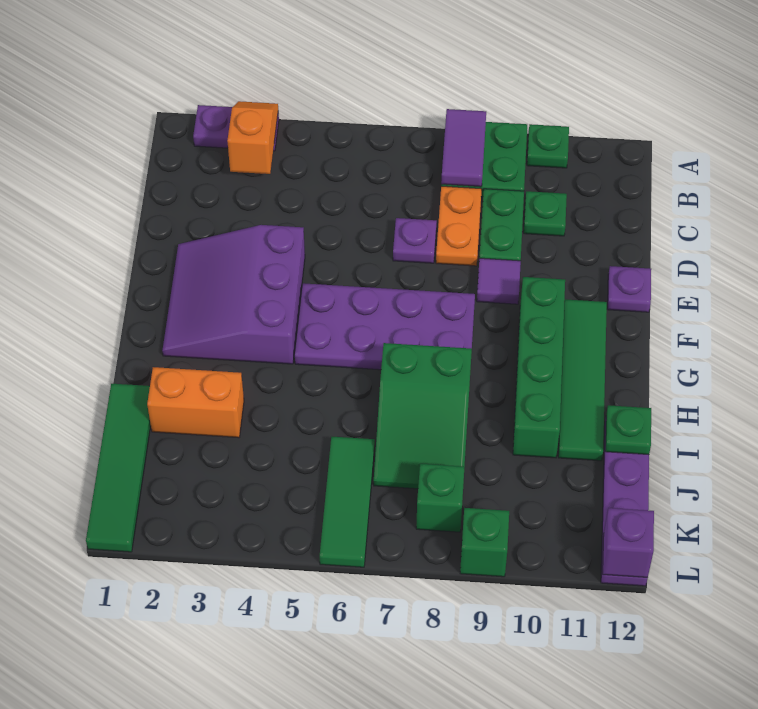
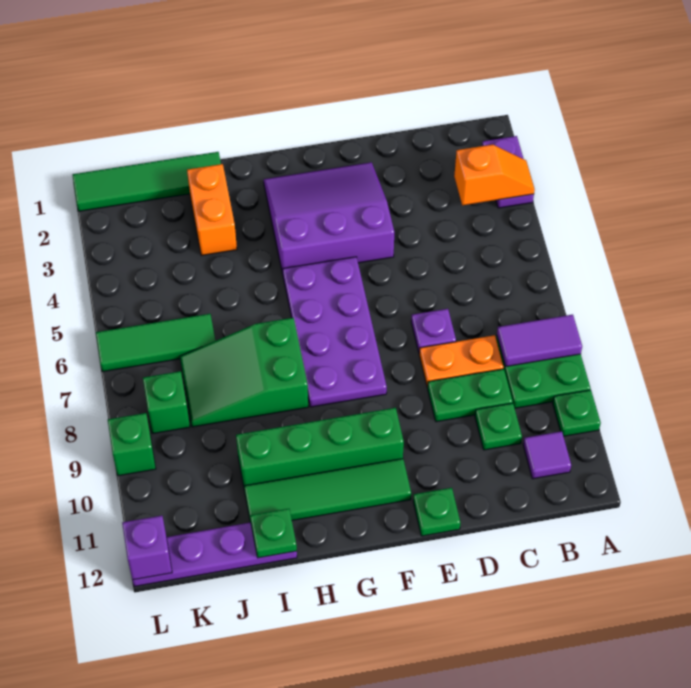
purple tile E9 level 1 -> purple tile B11 level 1
purple plate E12 level 1 -> green plate E12 level 1

